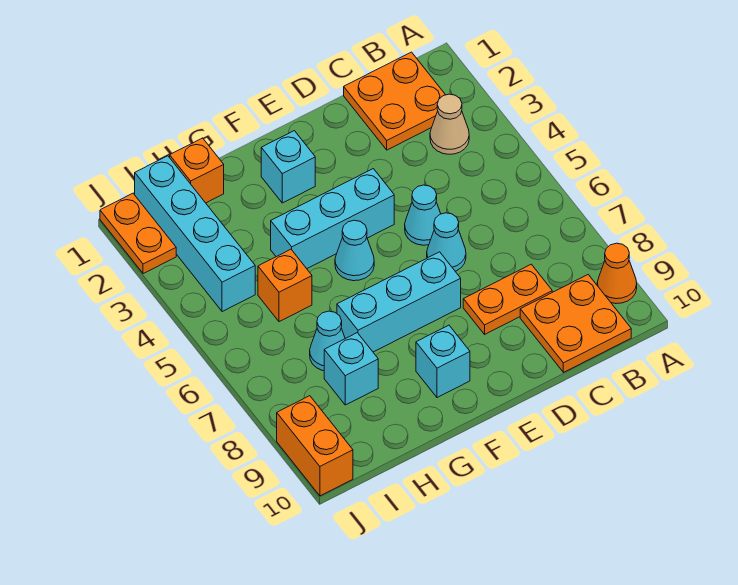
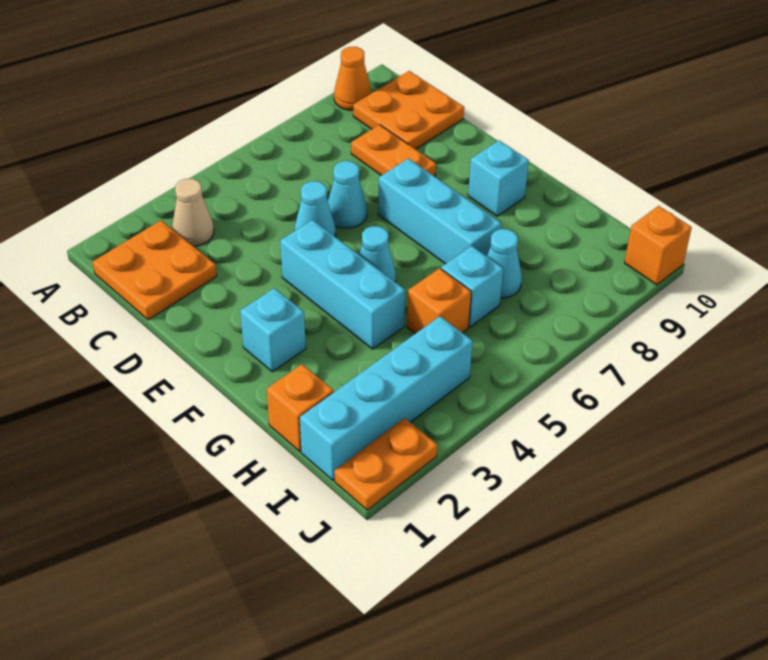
cyan brick H8 level 1 -> cyan brick H6 level 1
orange brick J9:J10 level 1 -> orange brick J10 level 1

